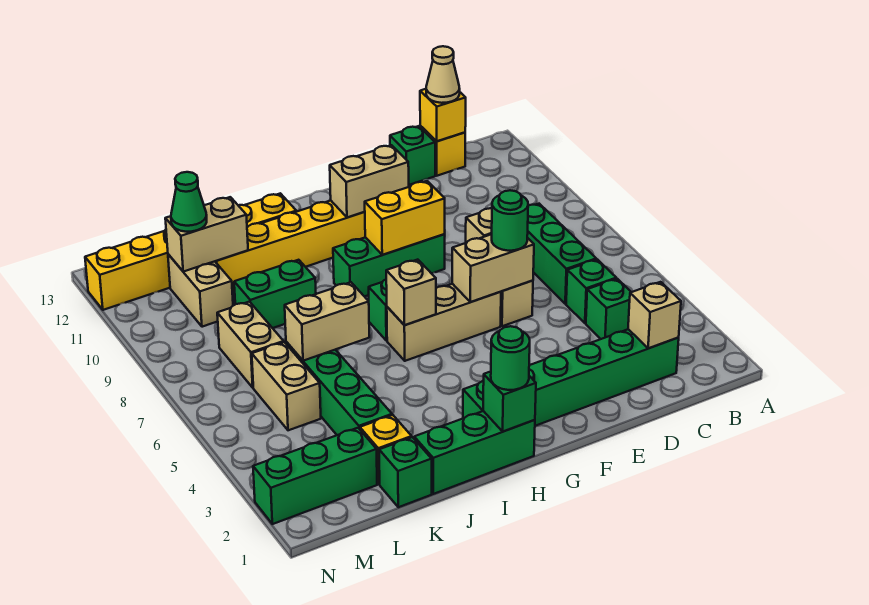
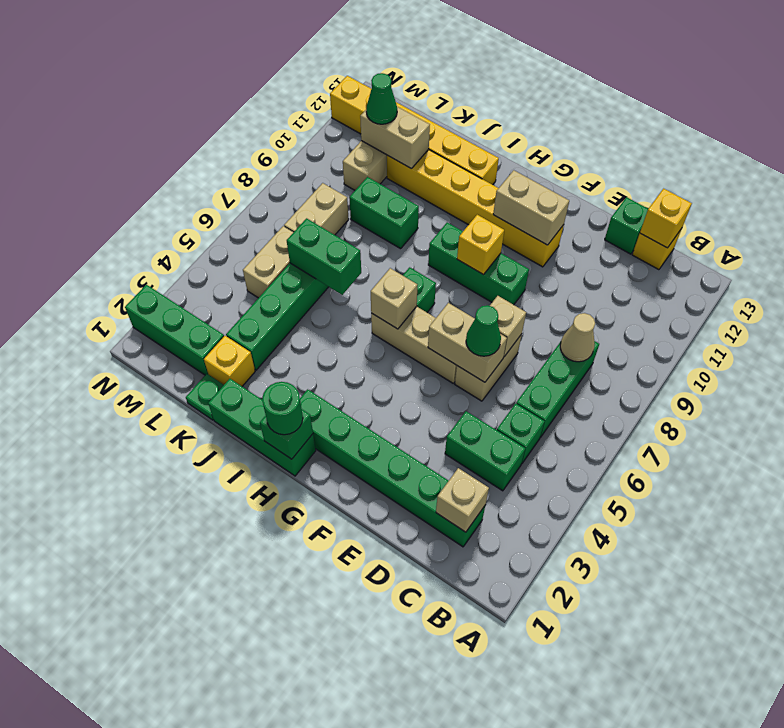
green brick C4 level 1 -> green brick C4:D4 level 1
tan cone C13 level 3 -> tan cone C8 level 2
green round brick E6 level 3 -> green cone E6 level 3
yellow brick F9:G9 level 2 -> yellow brick G9 level 2
tan brick J6:K6 level 2 -> green brick J6:K6 level 2
green brick K1 level 1 -> green plate K1 level 1

